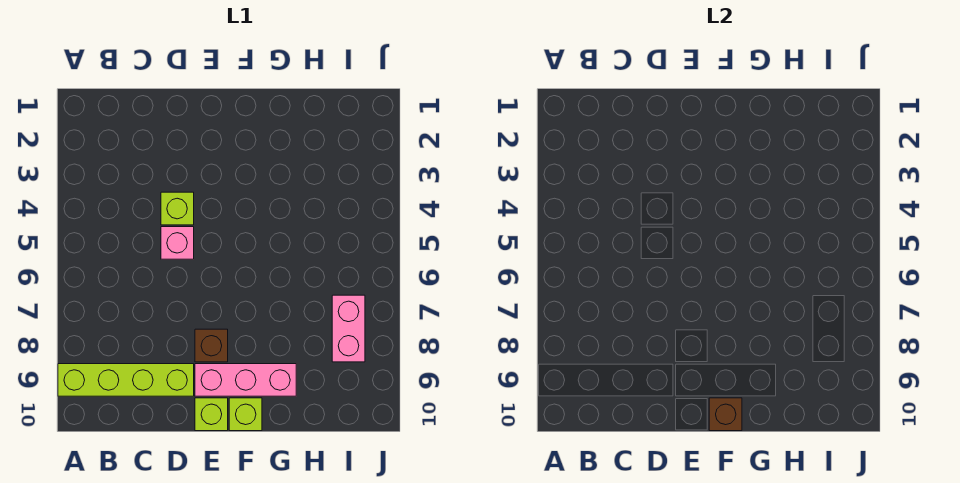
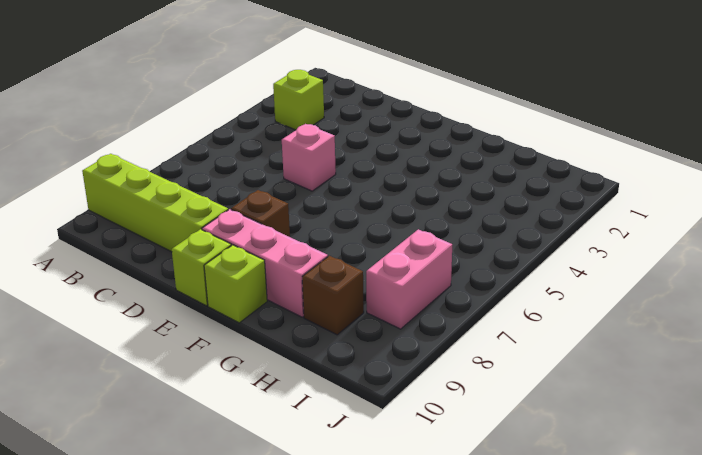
lime brick D4 level 1 -> lime brick B3 level 1
brown brick F10 level 2 -> brown brick H9 level 1

